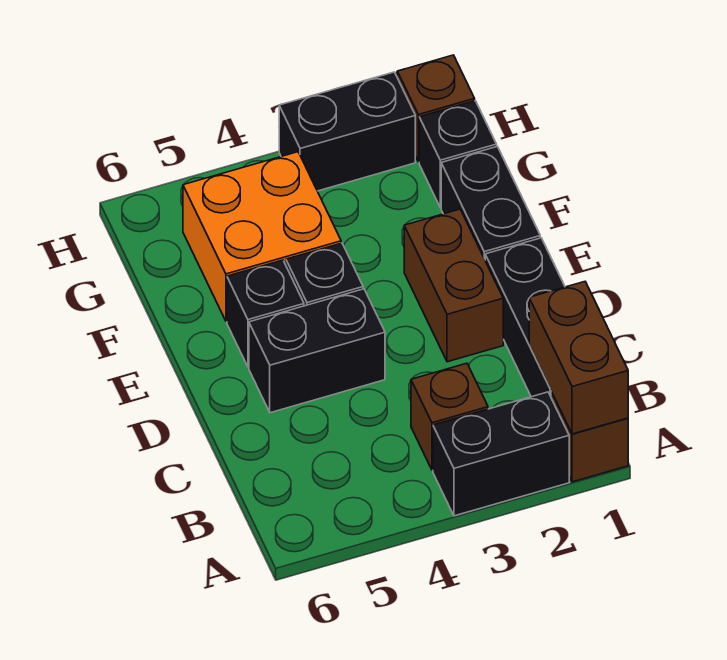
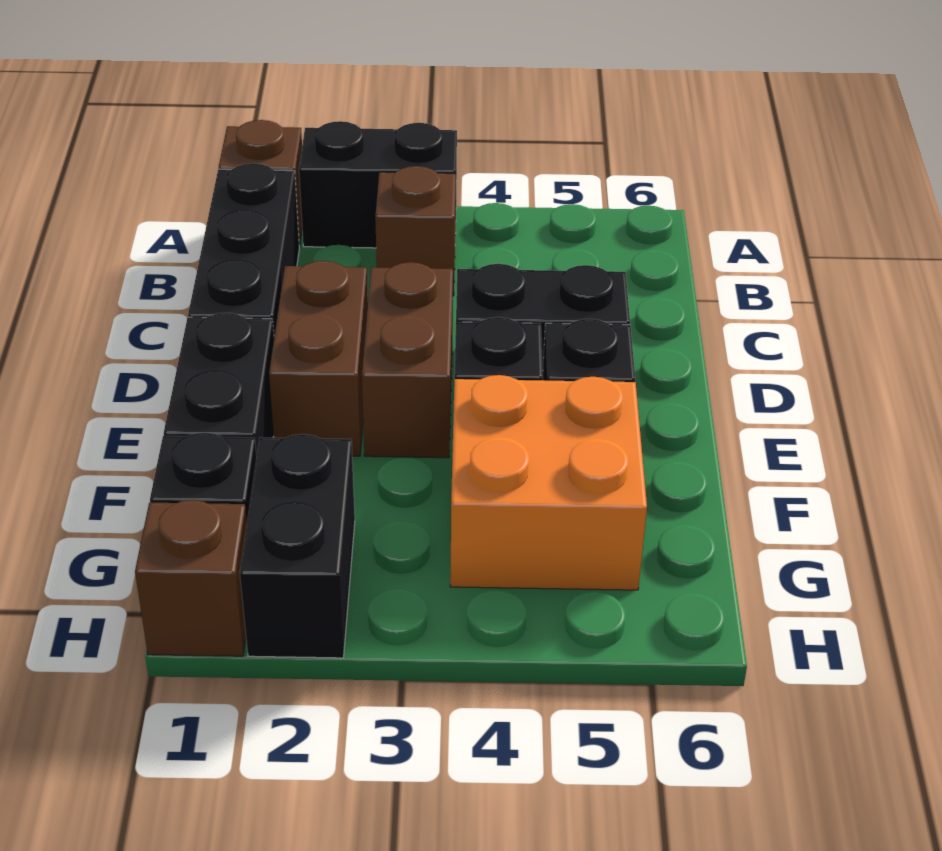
brown brick A1:B1 level 2 -> brown brick D3:E3 level 1
black brick H2:H3 level 1 -> black brick G2:H2 level 1

